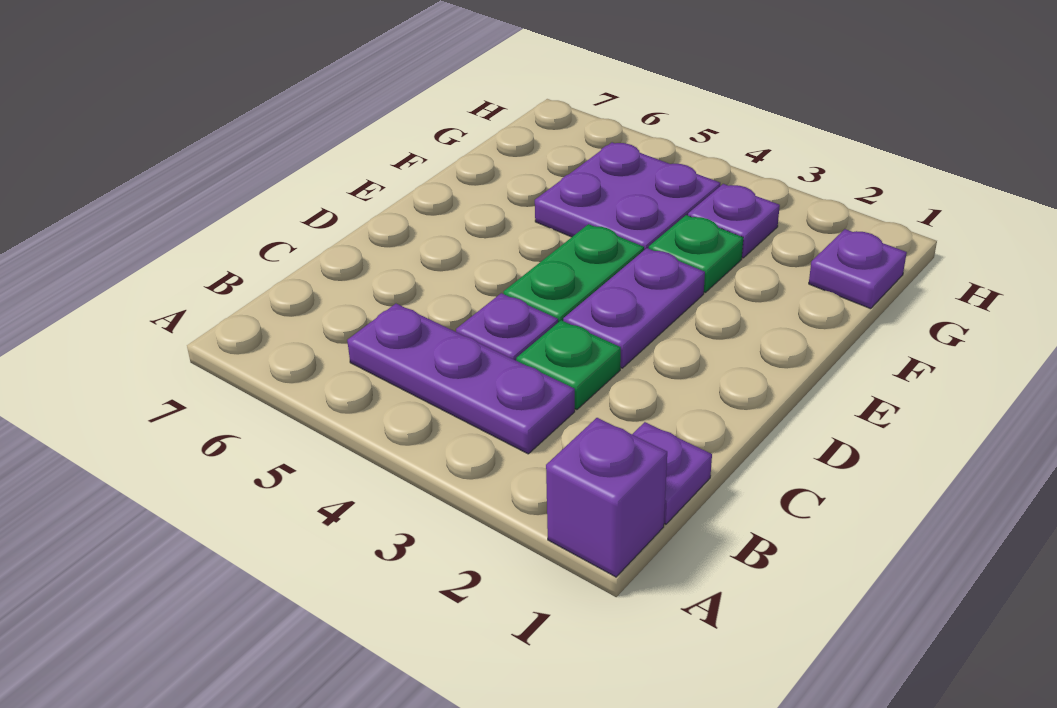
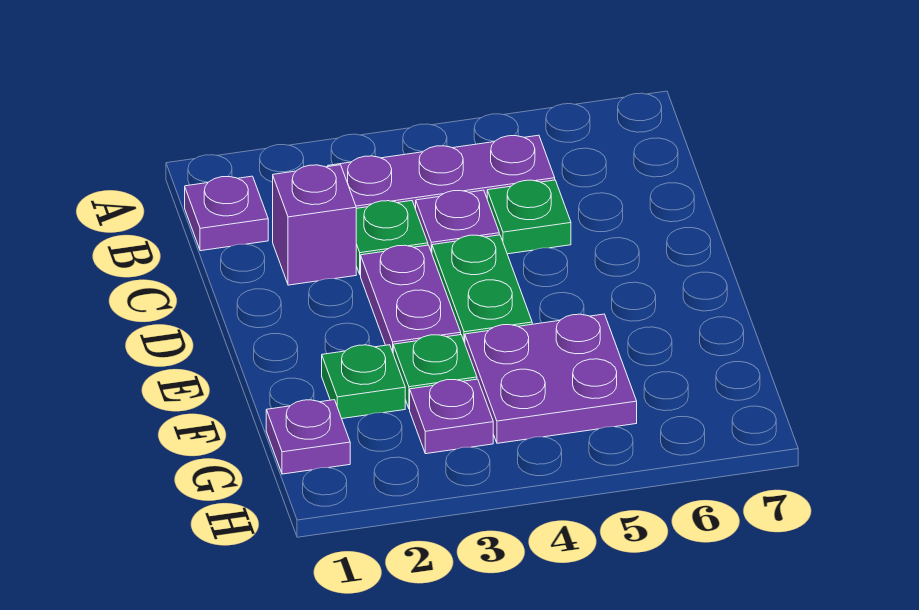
purple brick A1 level 1 -> purple brick C2 level 1
none -> green plate C5 level 1
none -> green plate F2 level 1

